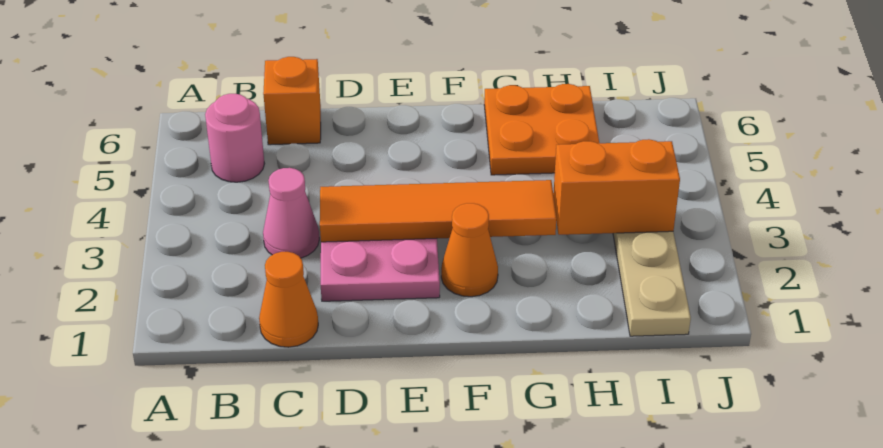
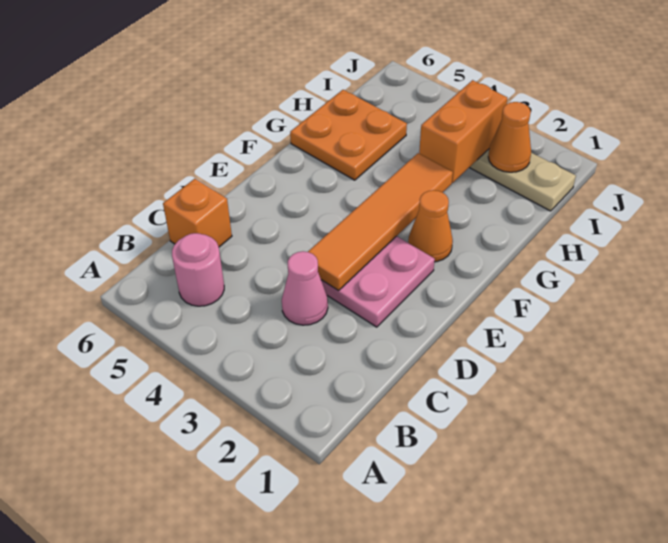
orange cone C1 level 1 -> orange cone I2 level 2

